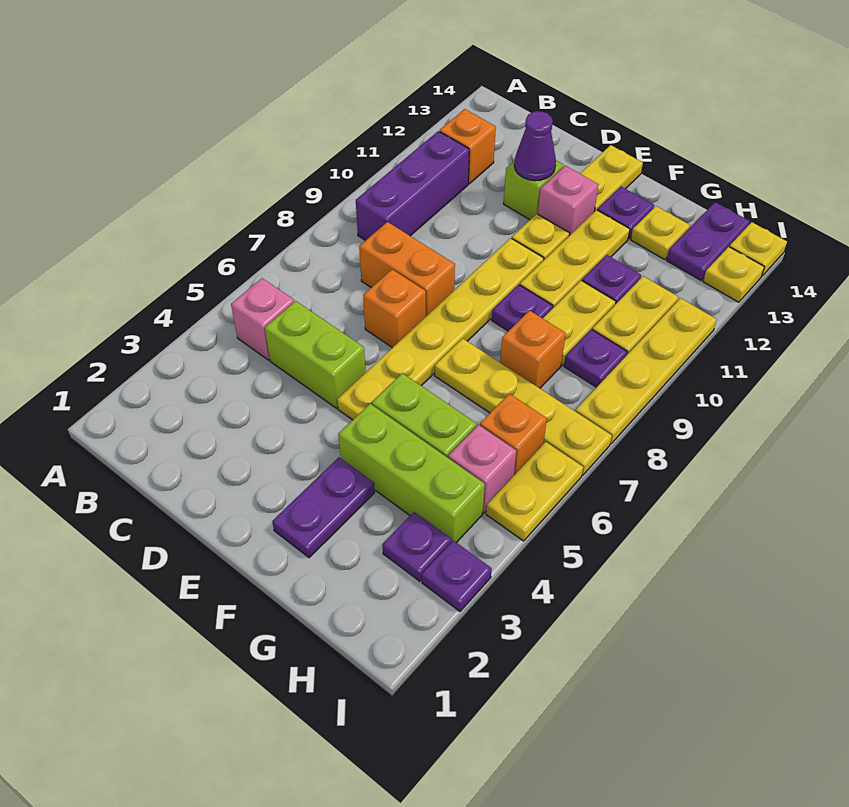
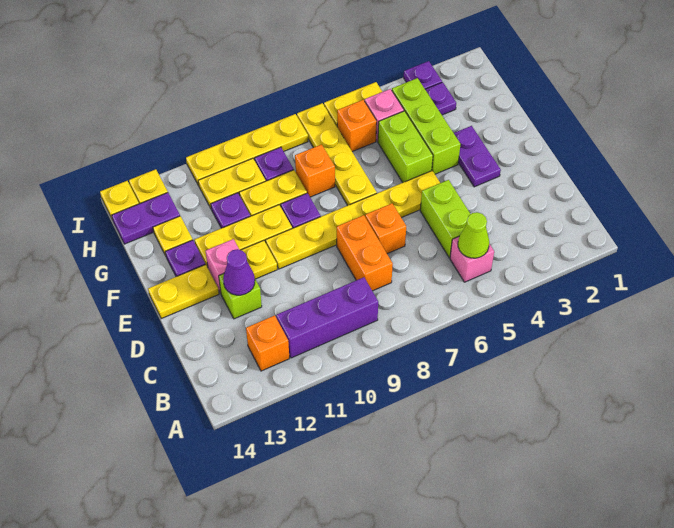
none -> lime cone B5 level 2
purple plate F2:F3 level 1 -> purple plate E3:F3 level 1

